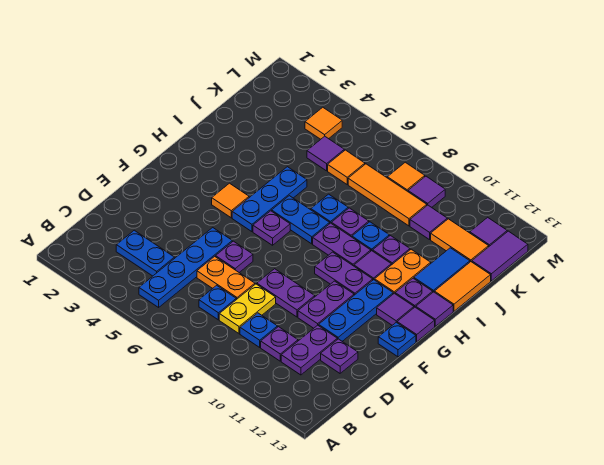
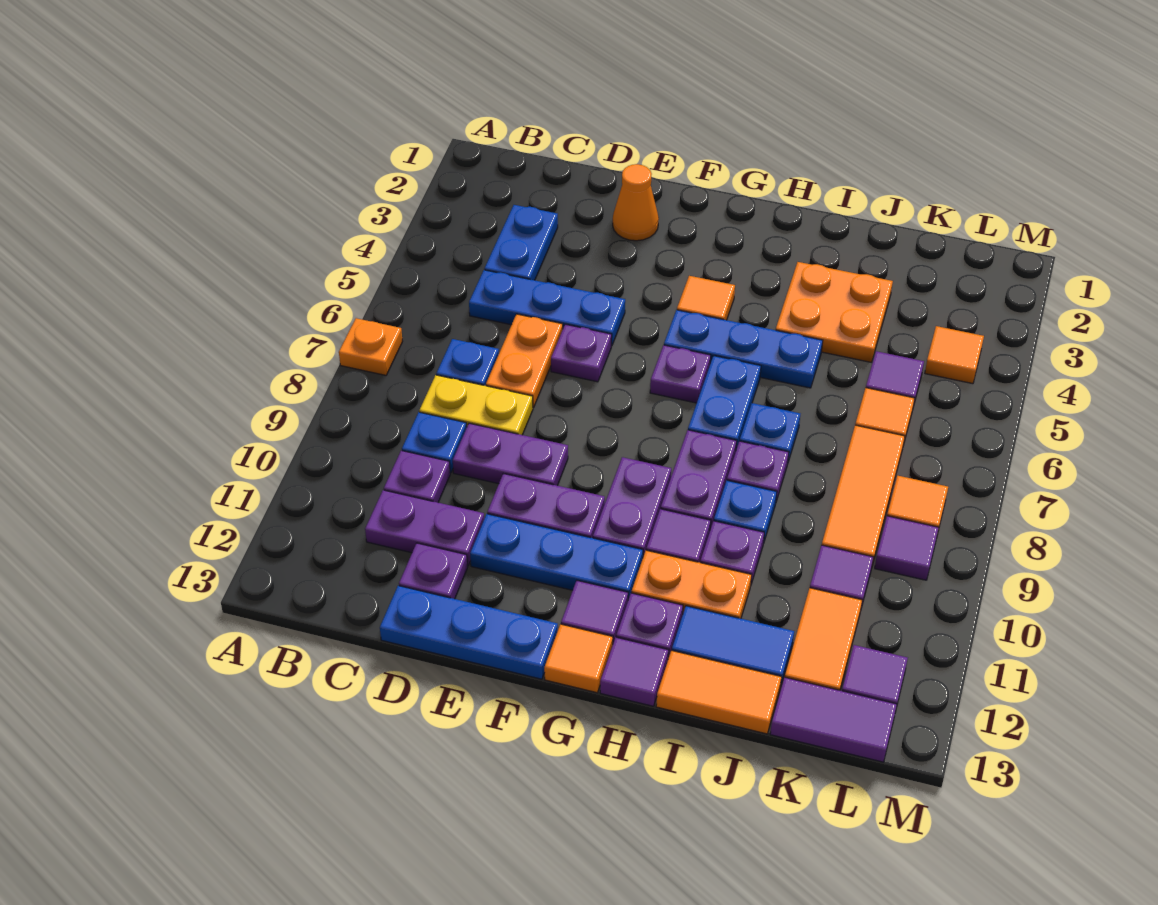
none -> orange plate A7 level 1
blue plate B5:E5 level 1 -> blue plate C5:E5 level 1
none -> orange cone E2 level 1
purple plate E8:E9 level 1 -> purple plate D9:E9 level 1
blue plate F13 level 1 -> blue plate D13:F13 level 1
purple tile G13 level 1 -> orange tile G13 level 1
none -> orange plate I3:J4 level 1

